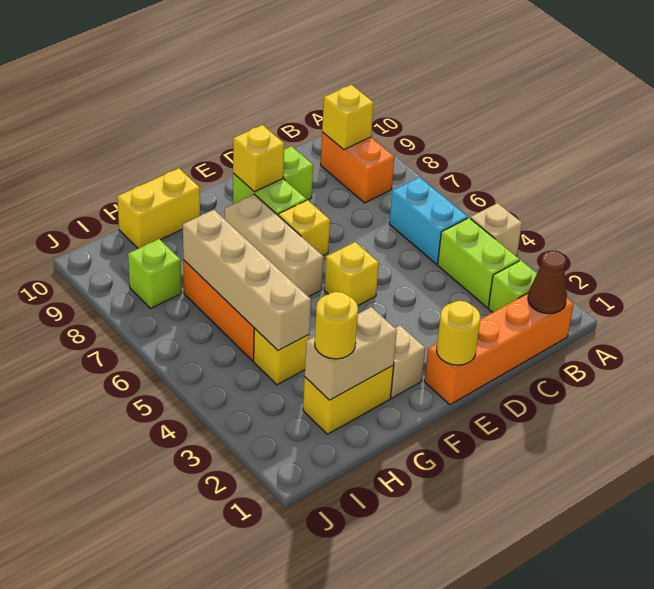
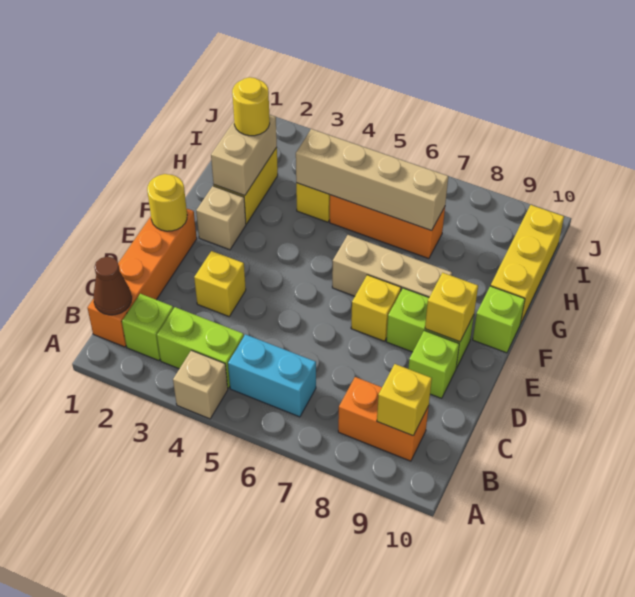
yellow brick E5 level 1 -> yellow brick D3 level 1
yellow brick G10:H10 level 1 -> yellow brick G10:I10 level 1
lime brick I8 level 1 -> lime brick F10 level 1

